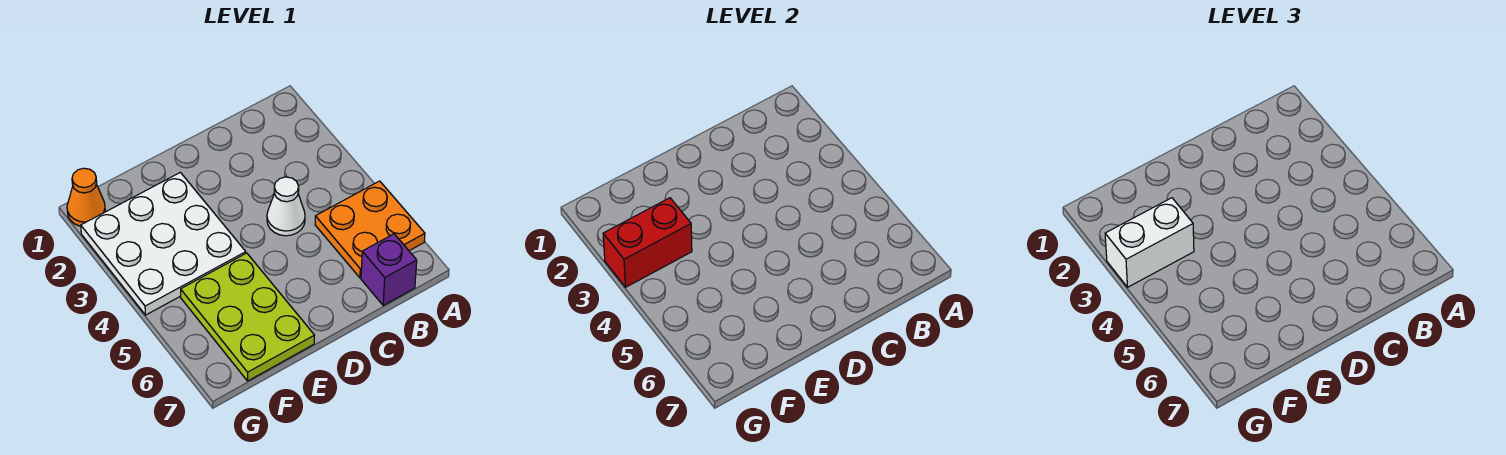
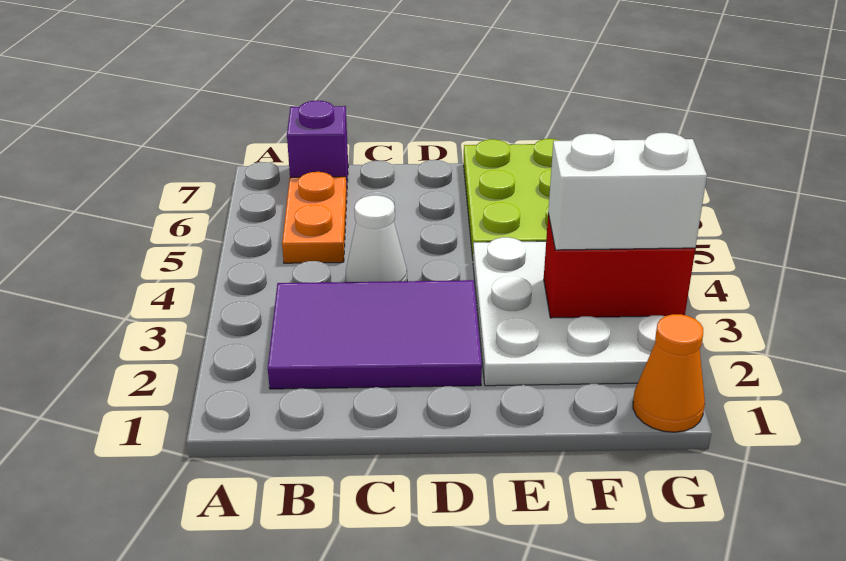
orange plate A5:B6 level 1 -> orange plate B5:B6 level 1
none -> purple tile B2:D3 level 1

